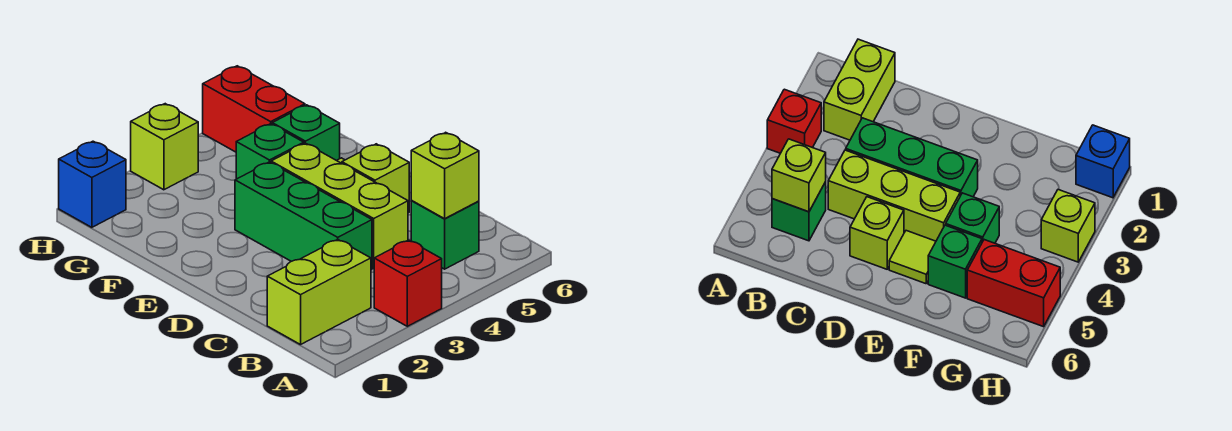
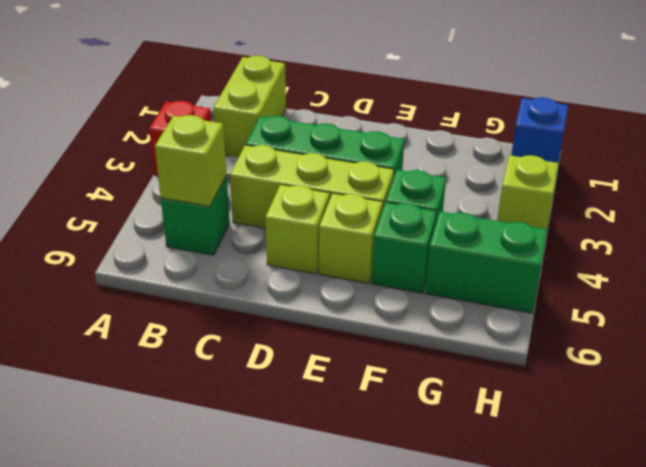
lime tile E5 level 1 -> lime brick E5 level 1
red brick G5:H5 level 1 -> green brick G5:H5 level 1

